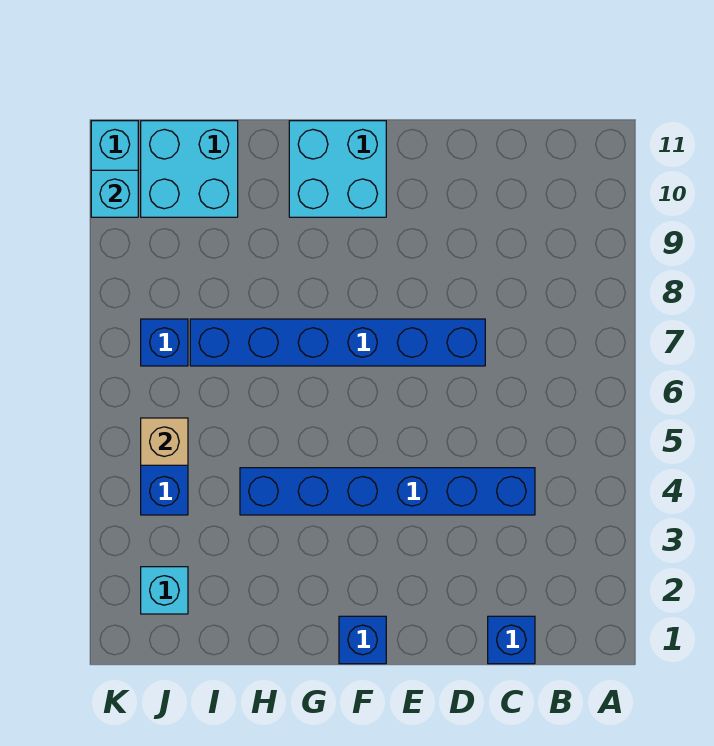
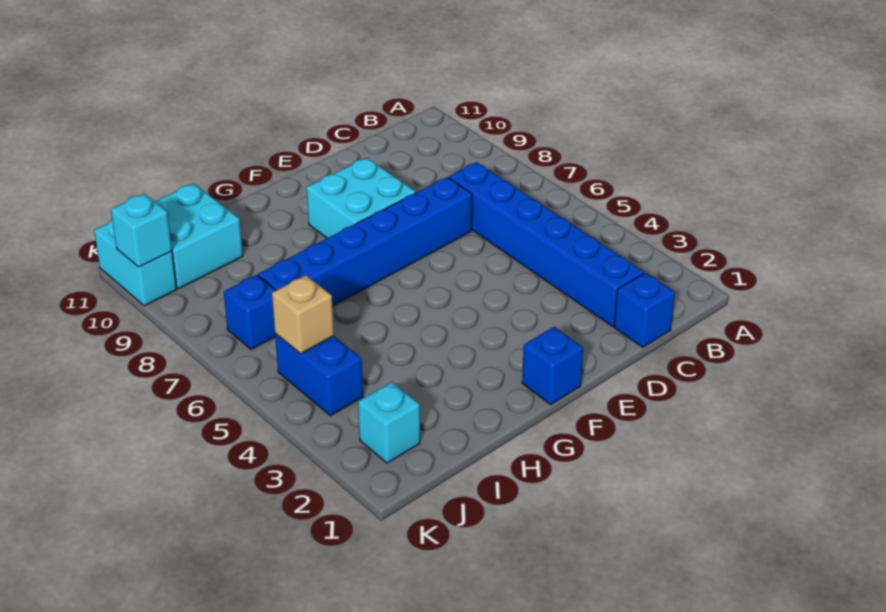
blue brick C4:H4 level 1 -> blue brick C2:C7 level 1
cyan brick F10:G11 level 1 -> cyan brick E8:F9 level 1

